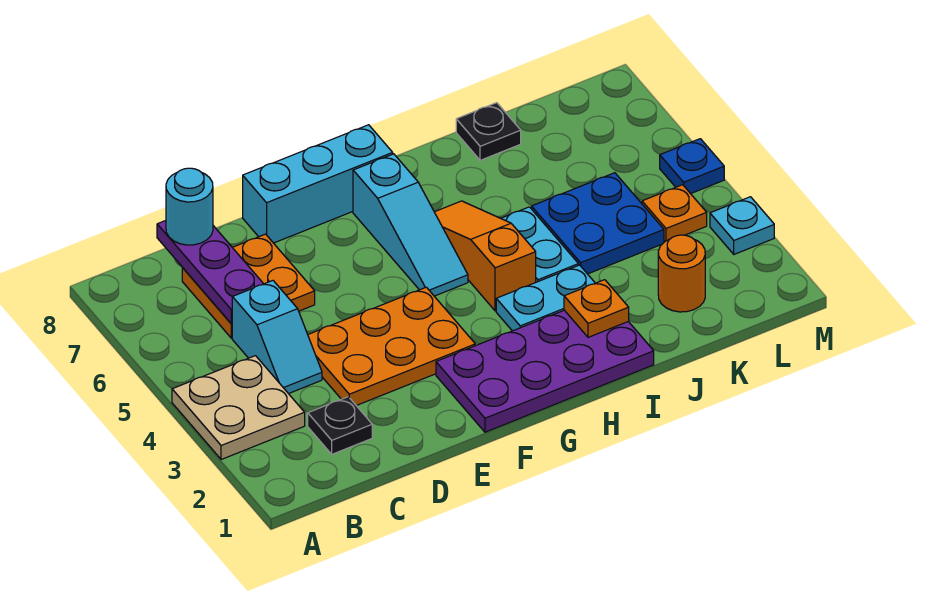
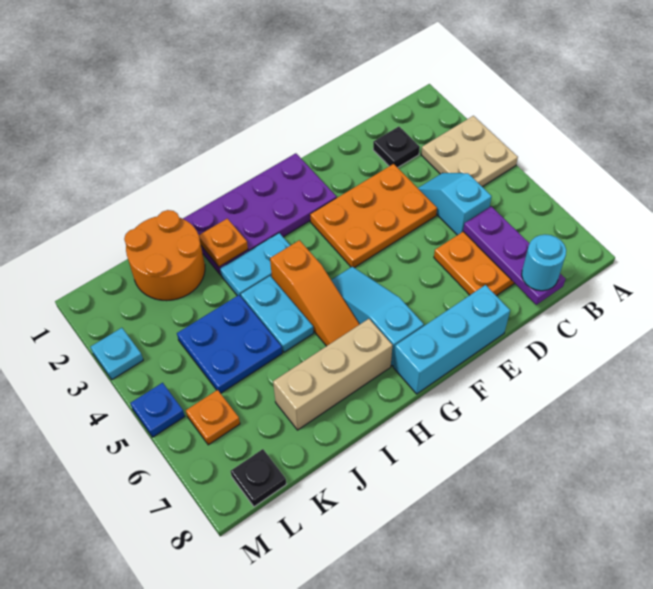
none -> tan brick H7:J7 level 1
black plate J8 level 1 -> black plate L8 level 1
orange round brick K2 level 1 -> orange round brick J1:K2 level 1
orange plate L4 level 1 -> orange plate L6 level 1

